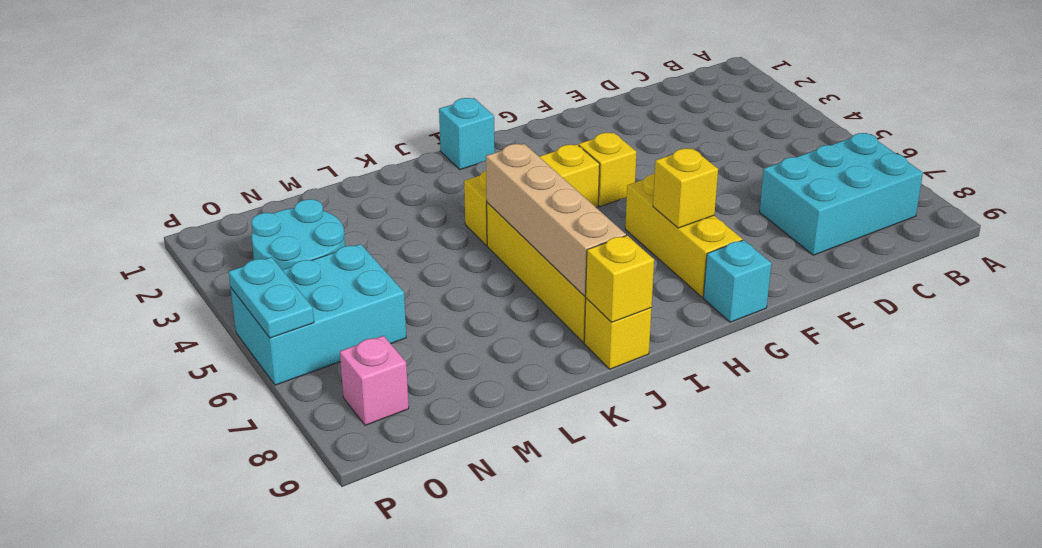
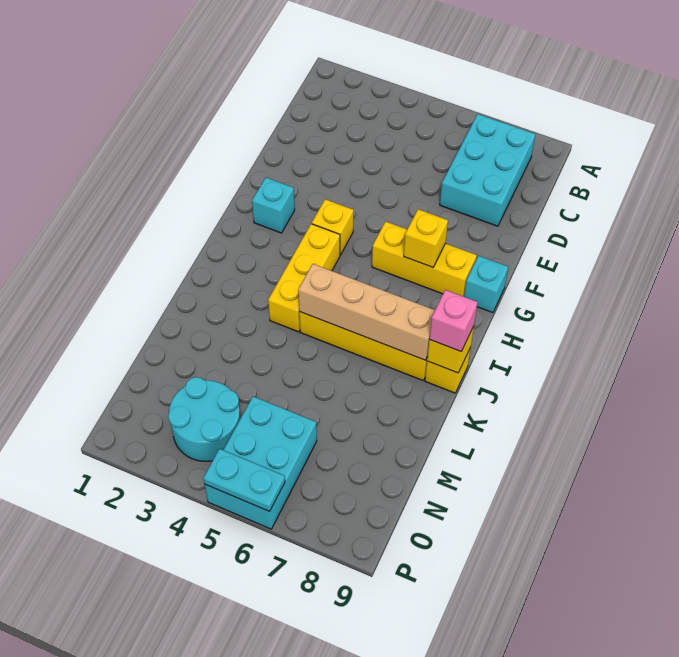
cyan brick I1 level 1 -> cyan brick G2 level 1
pink brick O8 level 1 -> pink brick J9 level 3

